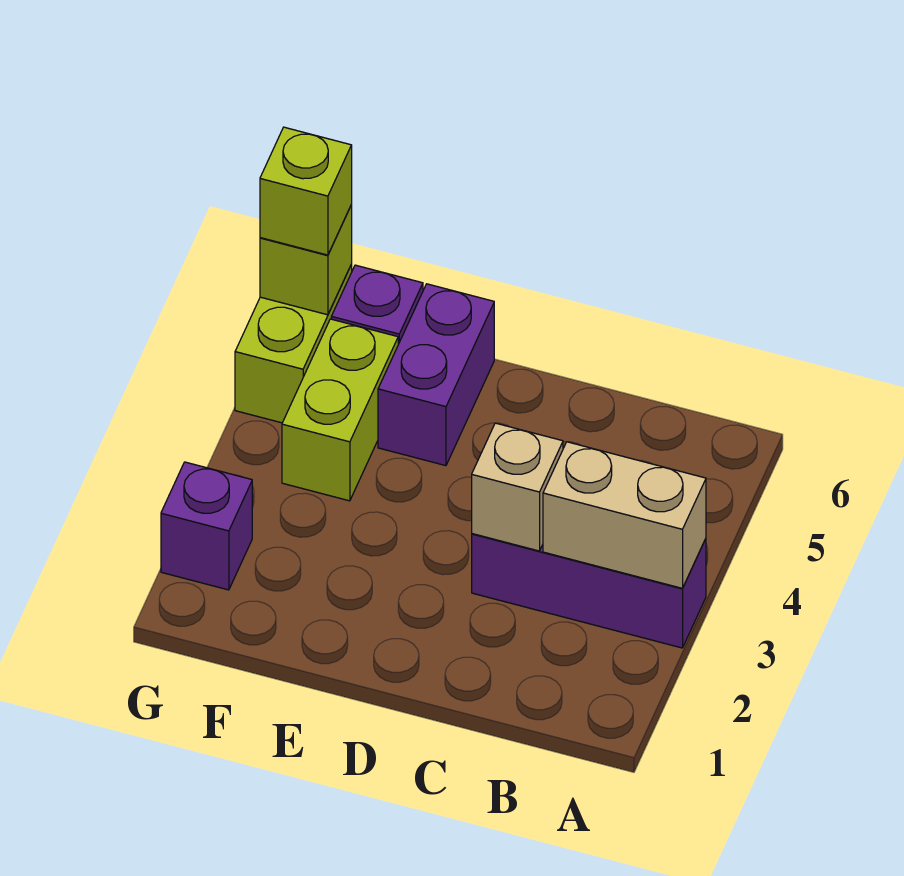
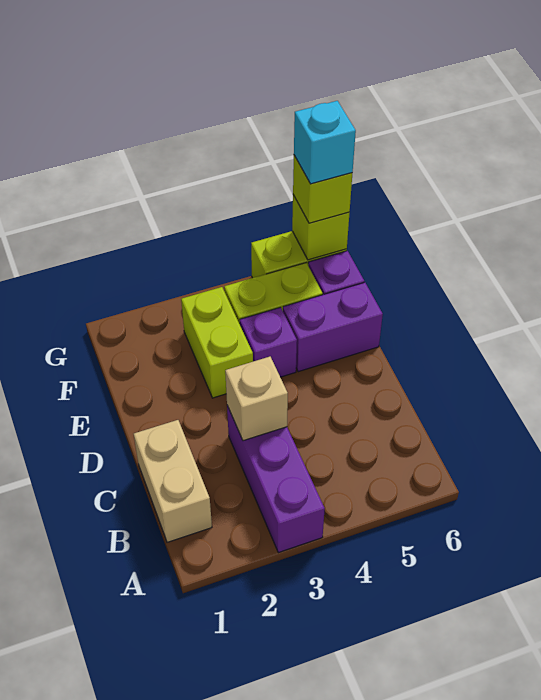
tan brick A3:B3 level 2 -> tan brick B1:C1 level 1
none -> lime brick E3:F3 level 1
purple brick G2 level 1 -> purple brick E4 level 1
none -> cyan brick G6 level 4

